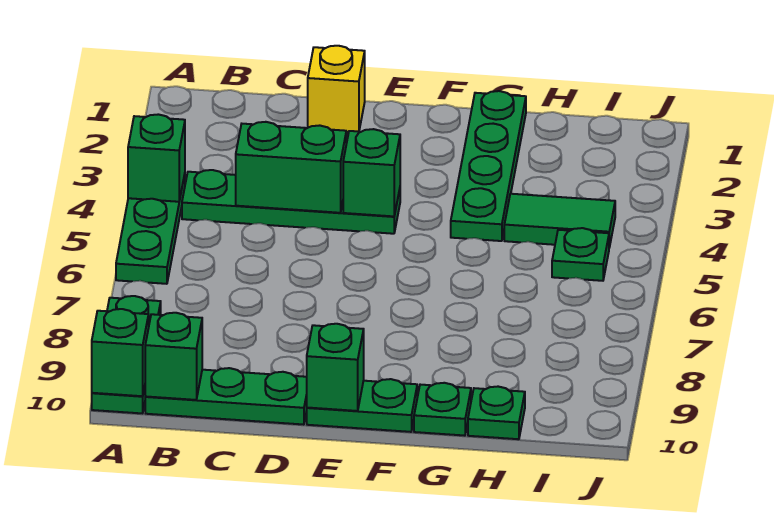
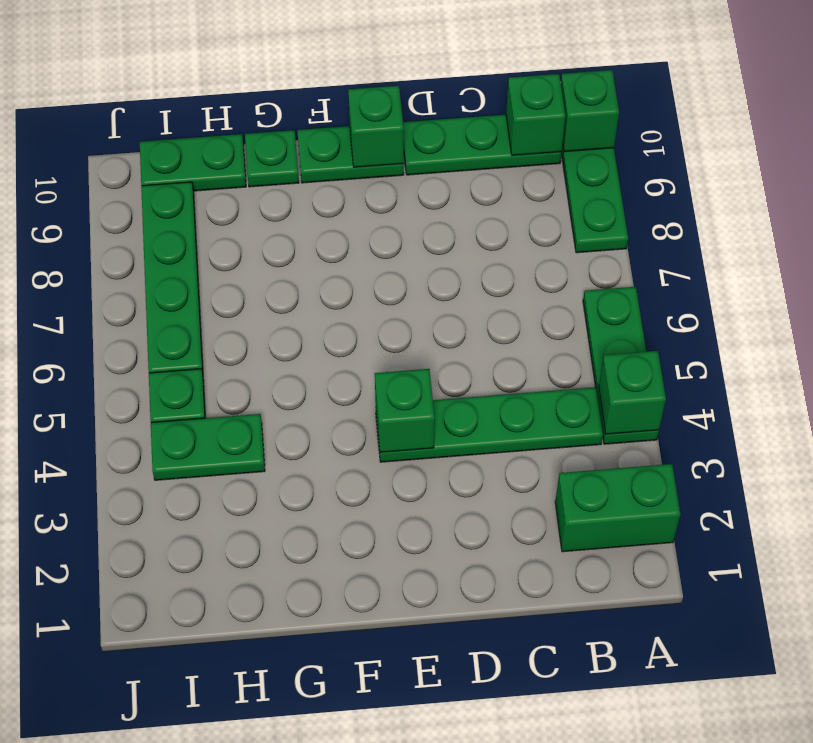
green brick C4:D4 level 2 -> green brick A2:B2 level 1
yellow brick D1 level 1 -> none
green plate G1:G4 level 1 -> green plate I6:I9 level 1
green tile H4:I4 level 1 -> green plate H4:I4 level 1
green plate H10 level 1 -> green plate H10:I10 level 1

